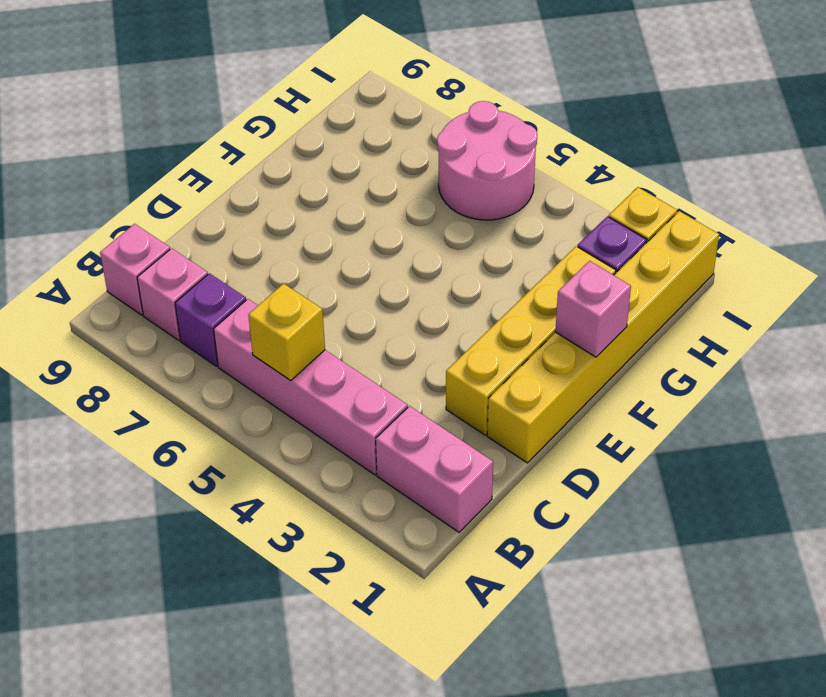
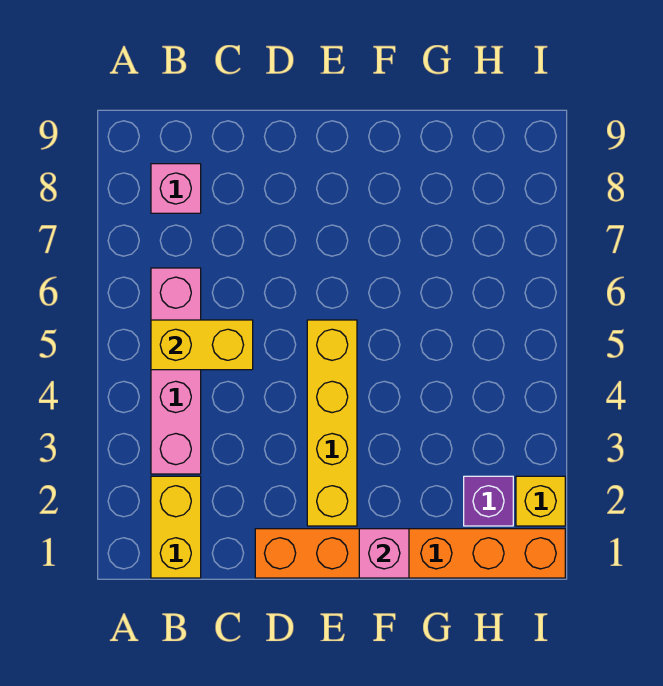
pink brick B1:B2 level 1 -> yellow brick B1:B2 level 1
yellow brick B5 level 2 -> yellow brick B5:C5 level 2
purple brick B7 level 1 -> none
pink brick B9 level 1 -> none
yellow brick D1:I1 level 1 -> orange brick D1:I1 level 1
yellow brick D2:G2 level 1 -> yellow brick E2:E5 level 1
pink round brick H5:I6 level 1 -> none

